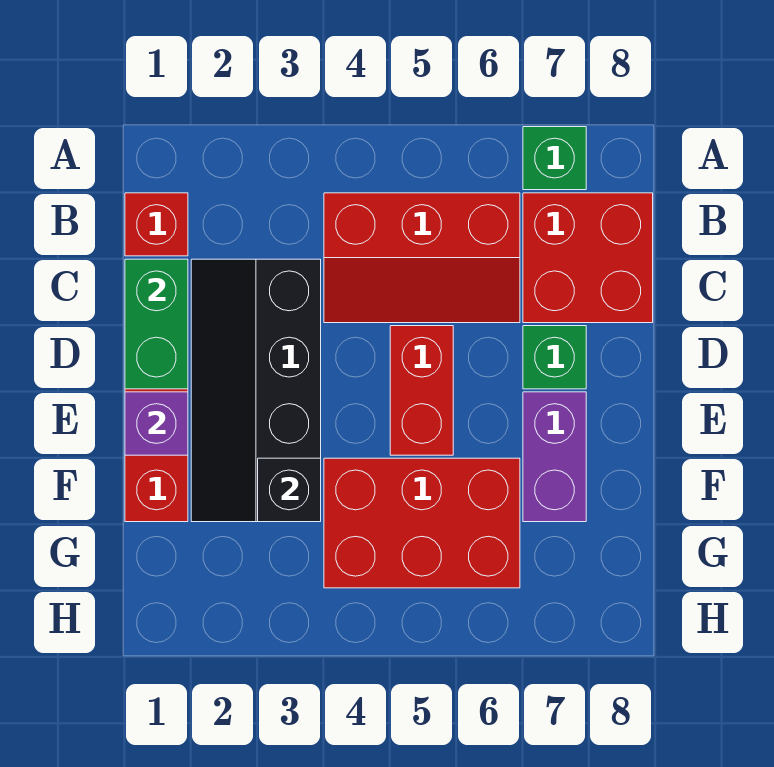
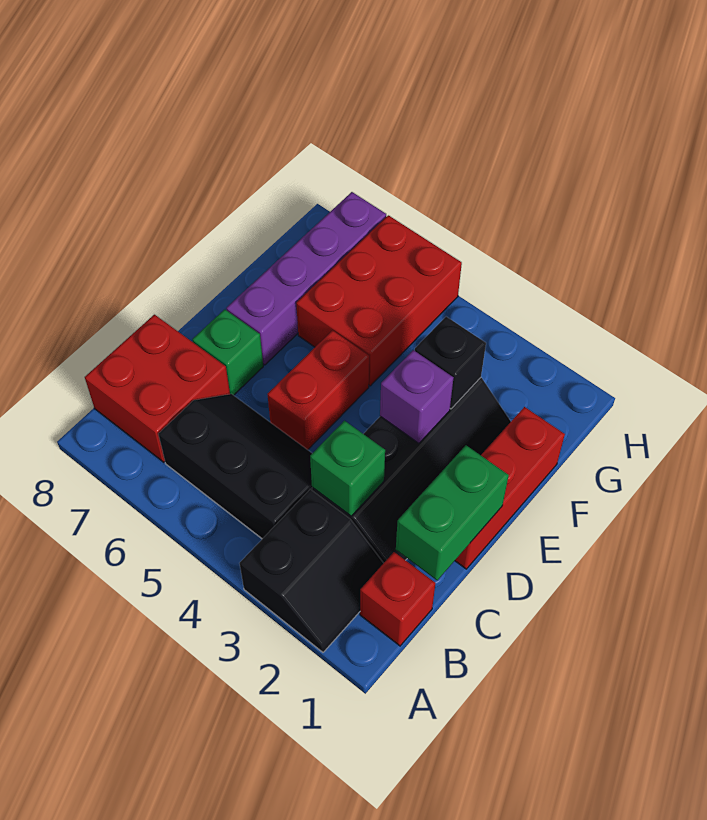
none -> black slope A2:B3 level 1 top 3
green brick A7 level 1 -> green brick C3 level 2
red slope B4:C6 level 1 top B -> black slope B4:C6 level 1 top B
purple brick E1 level 2 -> purple brick E3 level 2
purple brick E7:F7 level 1 -> purple brick E7:H7 level 1
red brick F4:G6 level 1 -> red brick F5:H6 level 1

